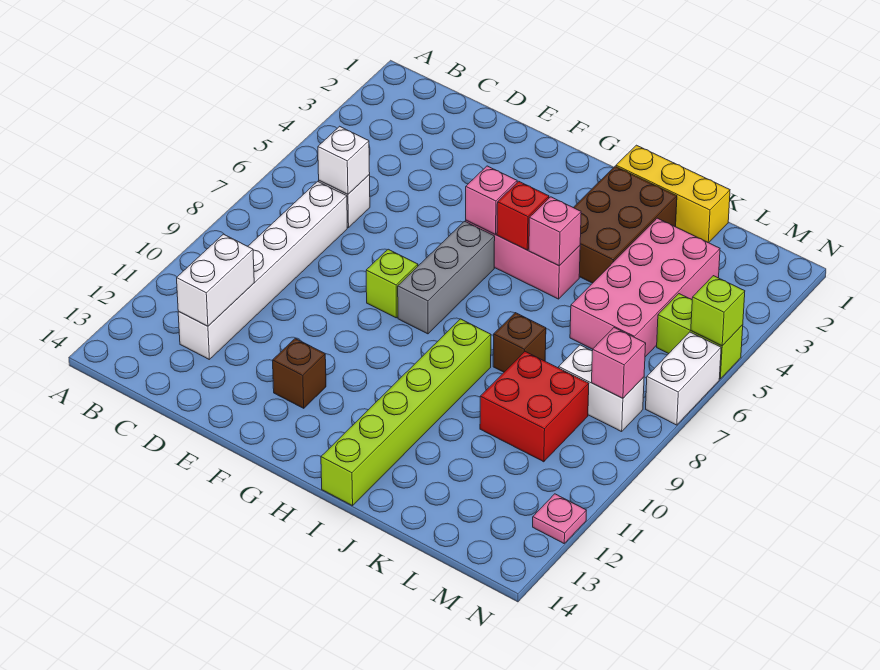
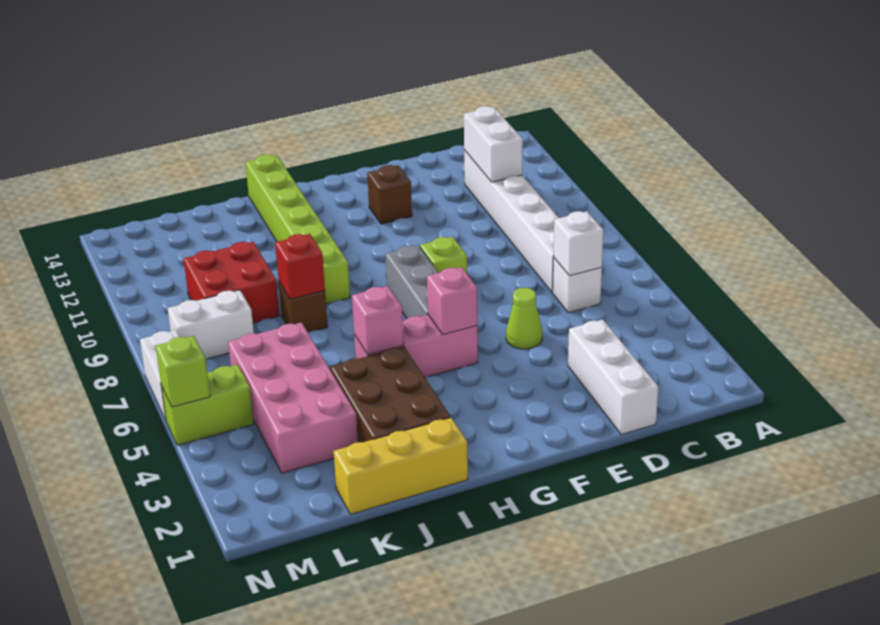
none -> white brick D1:D3 level 1
none -> lime cone E5 level 1
red brick H5 level 2 -> red brick J8 level 2
pink brick M8 level 2 -> none
pink plate N12 level 1 -> none

